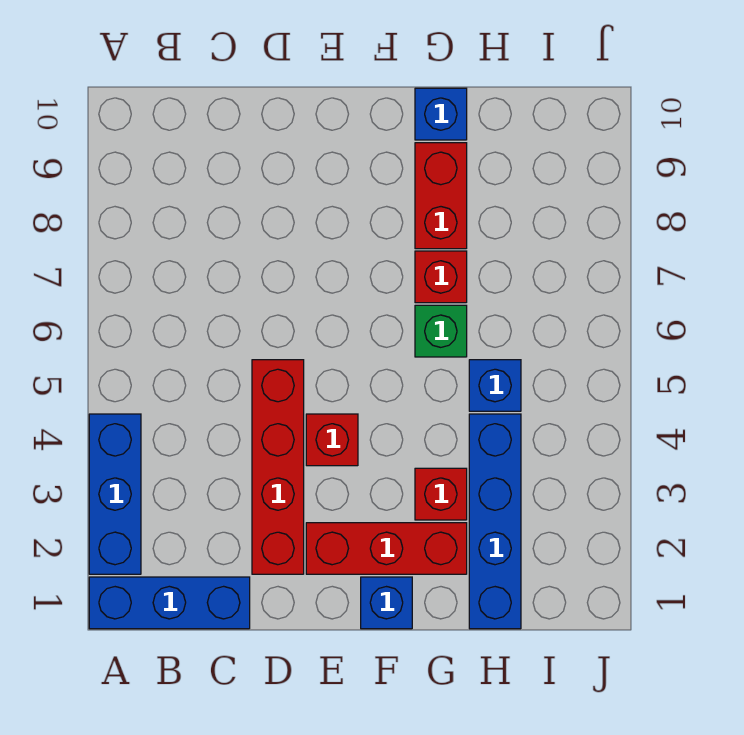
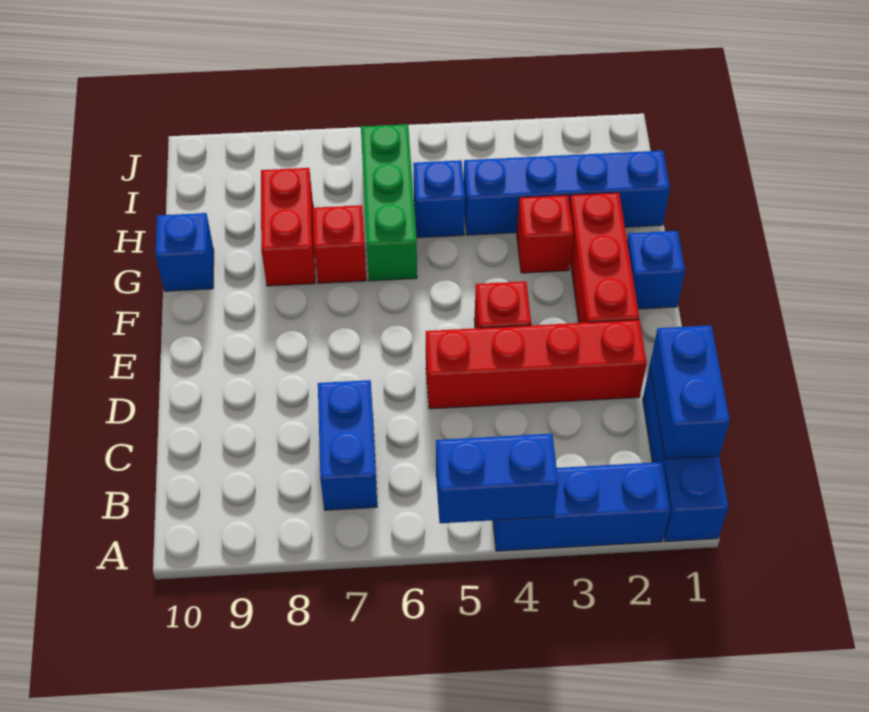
none -> blue brick A4:A5 level 2
none -> blue brick B1:C1 level 2
none -> blue brick B7:C7 level 1
green brick G6 level 1 -> green brick G6:I6 level 1
red brick G8:G9 level 1 -> red brick G8:H8 level 1

